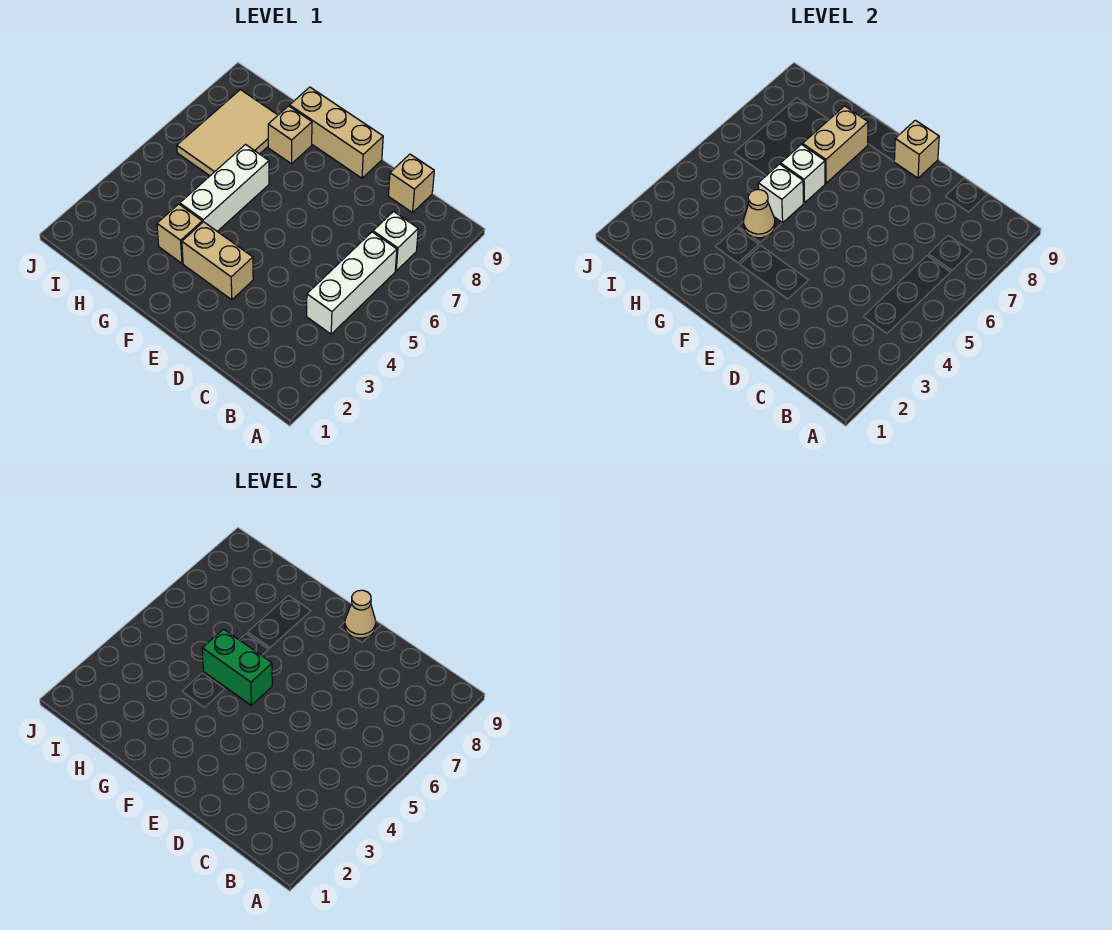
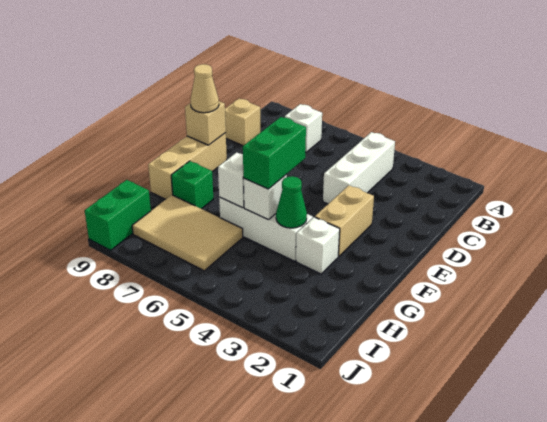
white brick B4:B6 level 1 -> white brick B4:D4 level 1
tan brick G3 level 1 -> white brick G3 level 1
tan cone G4 level 2 -> green cone G4 level 2
tan brick G7:G8 level 2 -> none
tan brick G8 level 1 -> green brick G8 level 1
none -> green brick I9:J9 level 1

